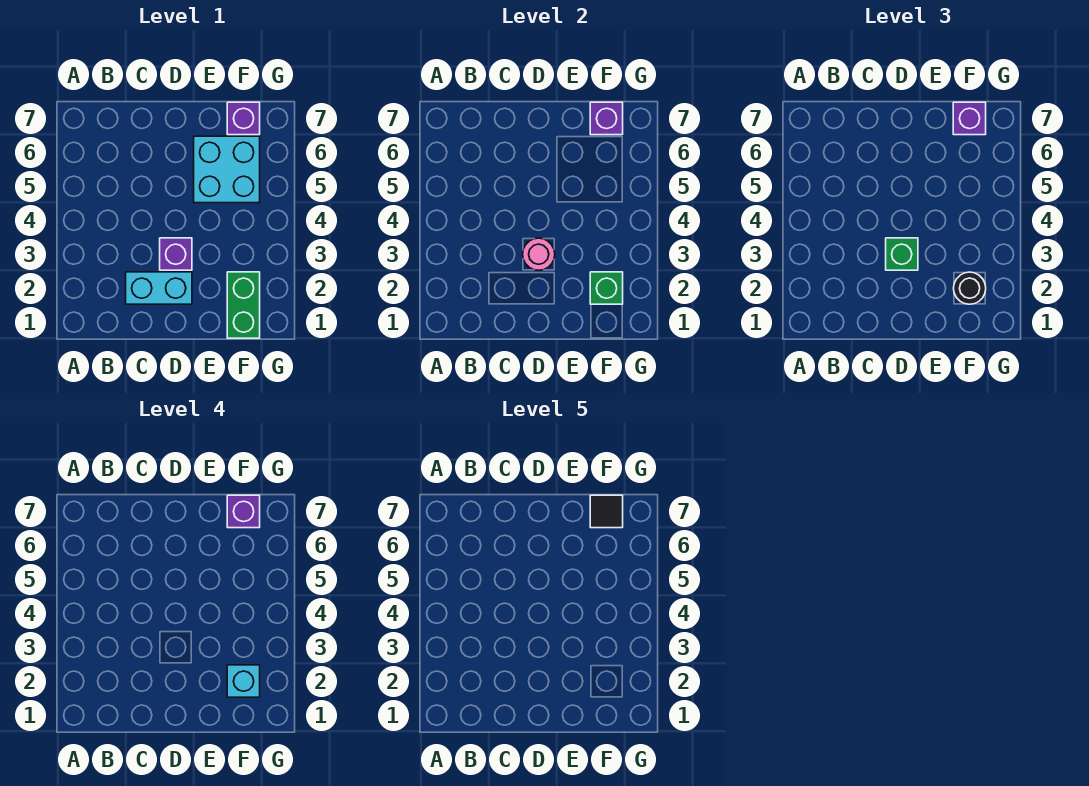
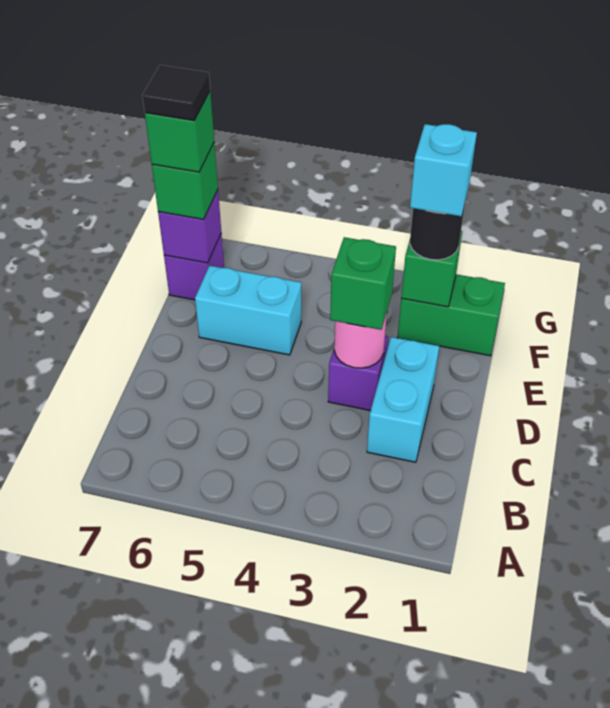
cyan brick E5:F6 level 1 -> cyan brick E5:E6 level 1
purple brick F7 level 3 -> green brick F7 level 3
purple brick F7 level 4 -> green brick F7 level 4

